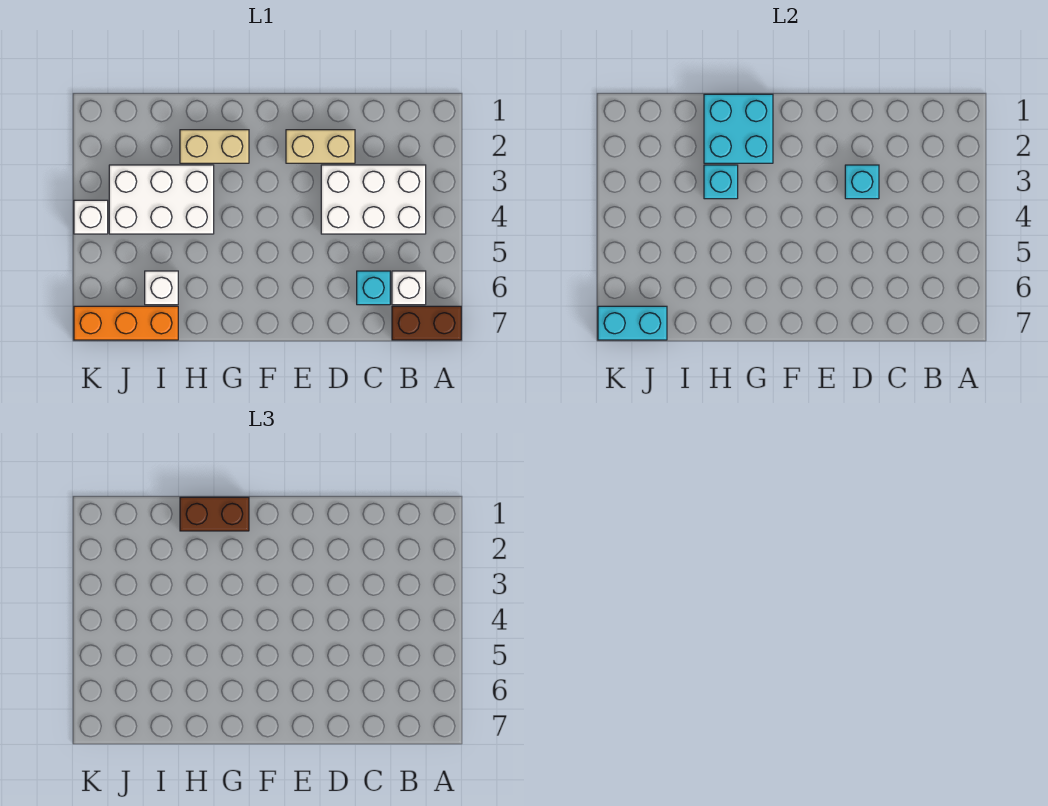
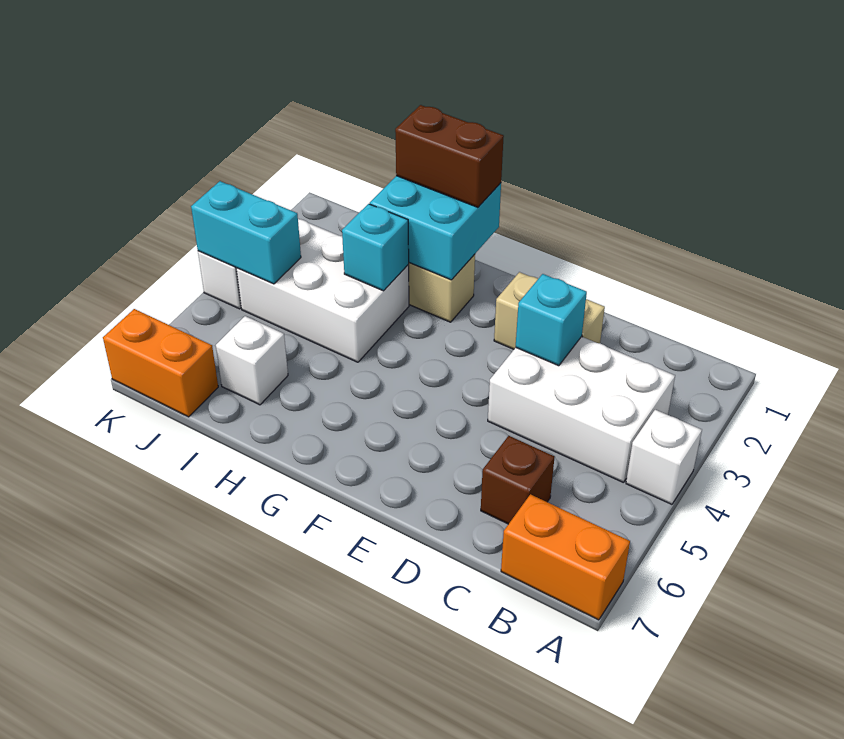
brown brick A7:B7 level 1 -> orange brick A7:B7 level 1
white brick B6 level 1 -> white brick A4 level 1
cyan brick C6 level 1 -> brown brick C6 level 1
orange brick I7:K7 level 1 -> orange brick J7:K7 level 1
cyan brick J7:K7 level 2 -> cyan brick J4:K4 level 2

